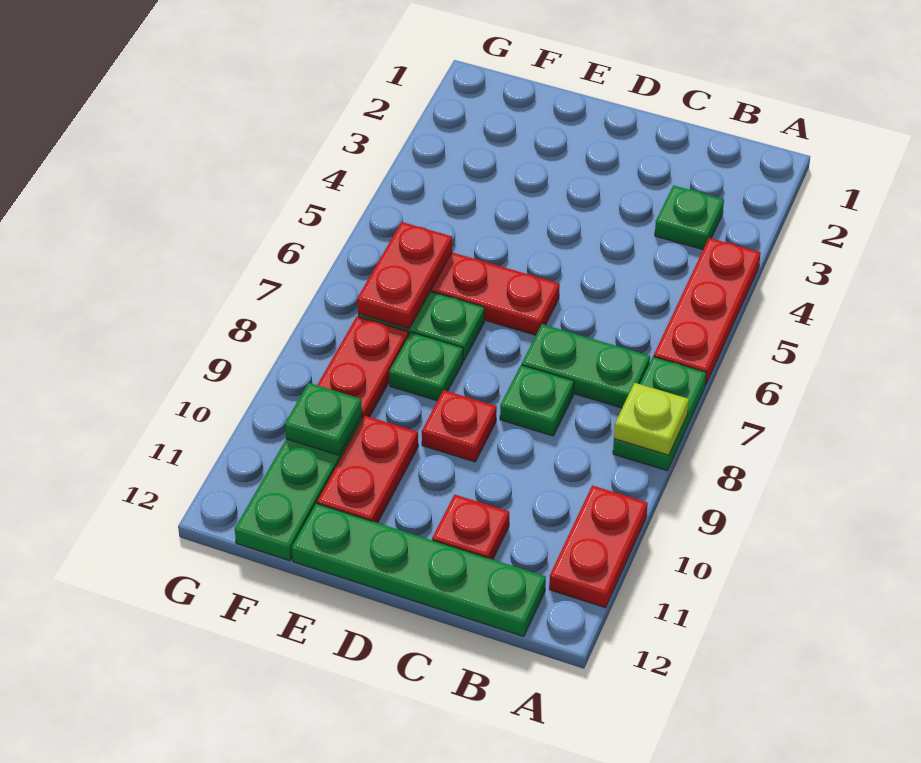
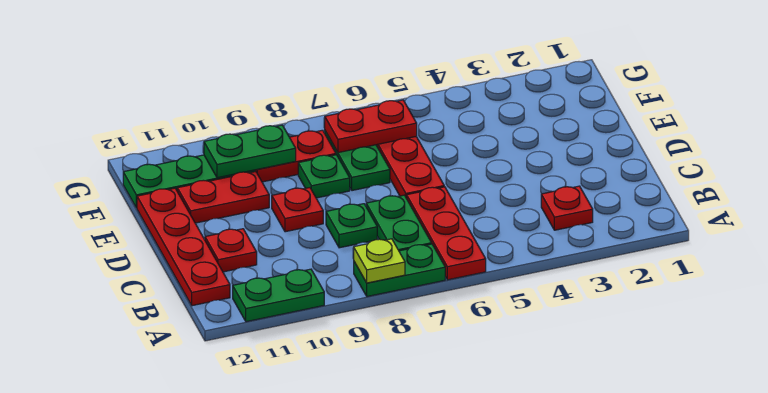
red plate A4:A6 level 1 -> red plate A6:C6 level 1
red plate A10:A11 level 1 -> green plate A10:A11 level 1
green plate B3 level 1 -> red plate B3 level 1
green plate B12:E12 level 1 -> red plate B12:E12 level 1
green plate F10 level 2 -> green plate F9:F10 level 2

